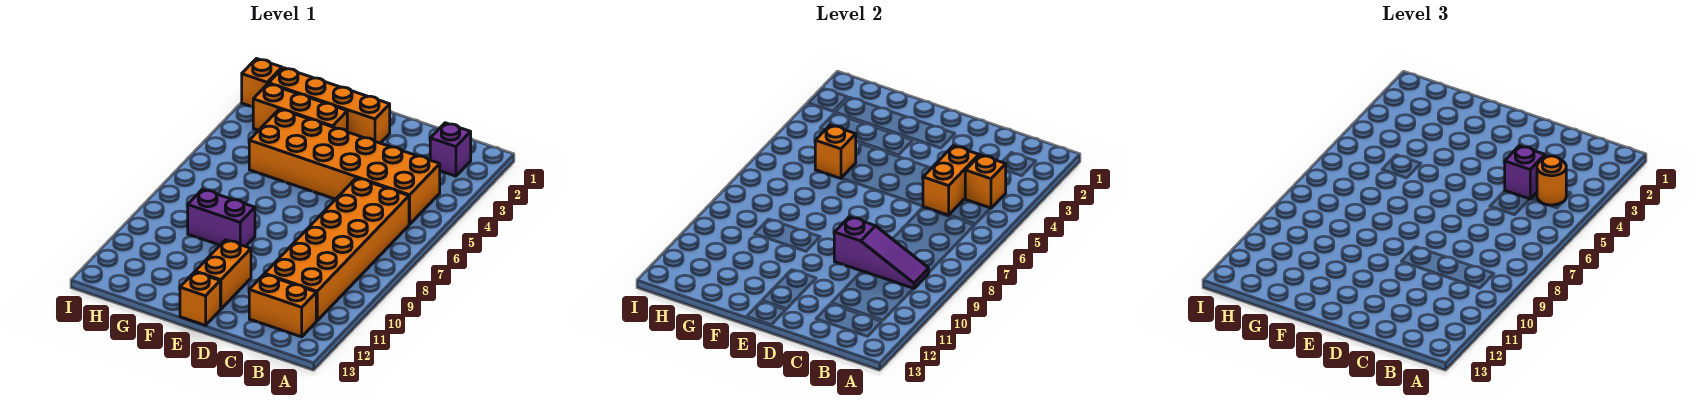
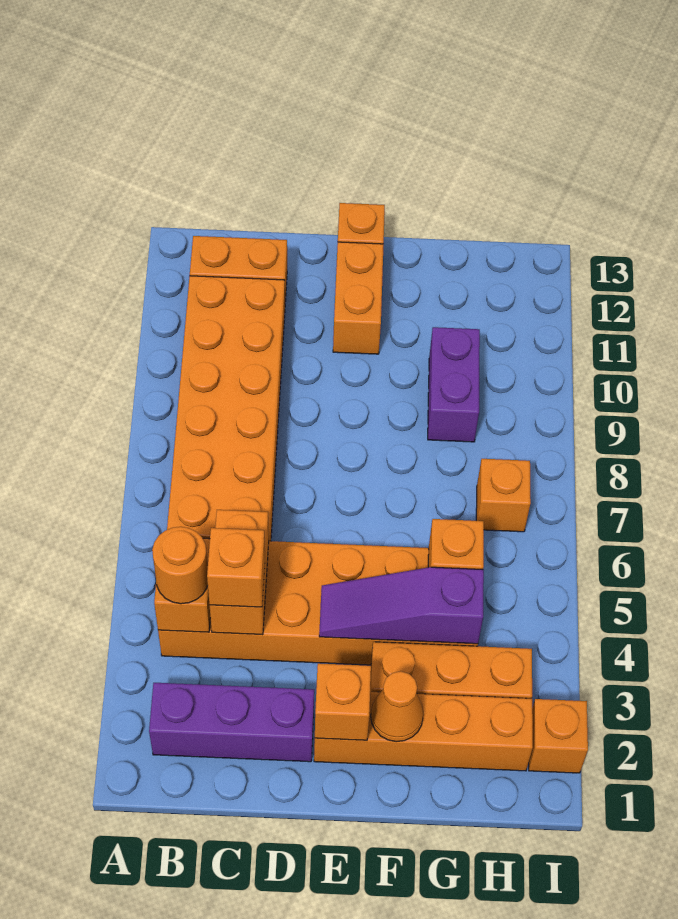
purple brick B2 level 1 -> purple brick B2:D2 level 1
purple slope B9:D9 level 2 top D -> purple slope E4:G4 level 2 top G
purple brick C4 level 3 -> orange brick C4 level 3
none -> orange brick E2 level 2
none -> orange cone F2 level 2
purple brick F9:G9 level 1 -> purple brick G9:G10 level 1
none -> orange brick H7 level 1

